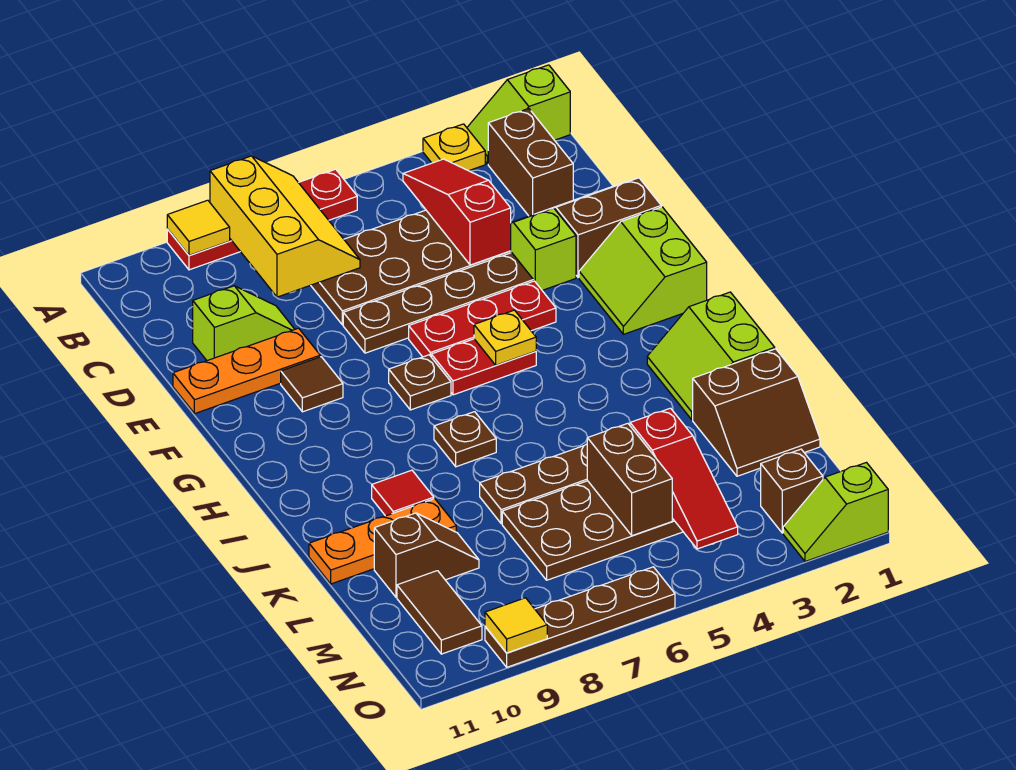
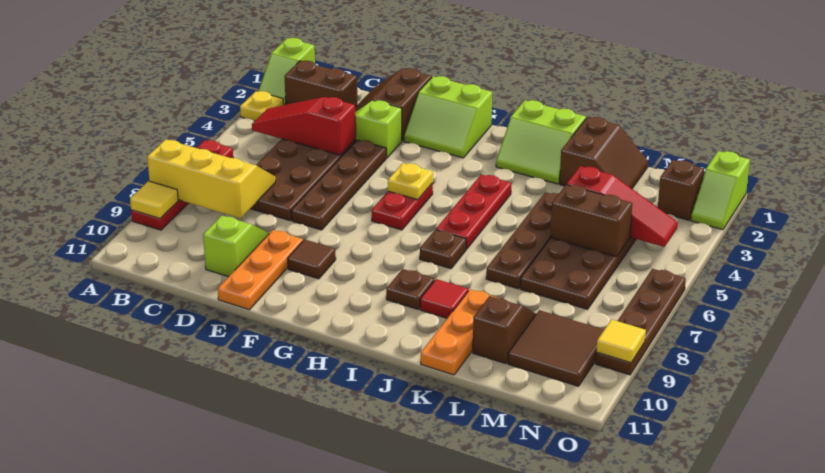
red plate F4:F6 level 1 -> red plate I4:I6 level 1
brown plate G7 level 1 -> brown plate I9 level 1
brown tile M10:N10 level 1 -> brown tile M9:N10 level 1

